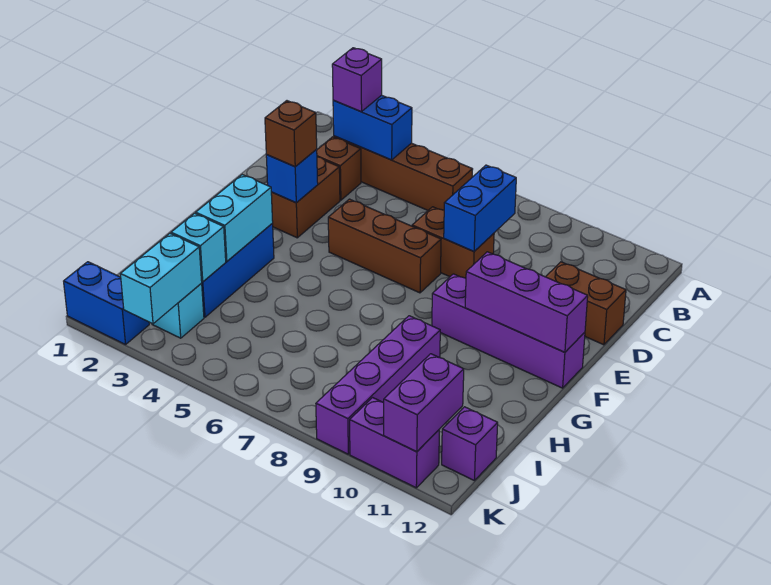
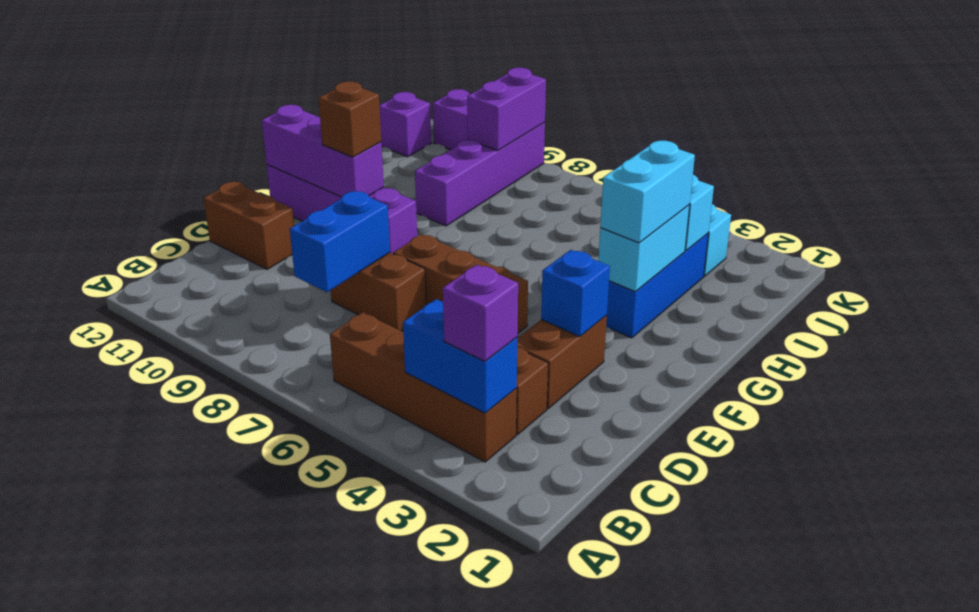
brown brick E3 level 3 -> brown brick F10 level 3
cyan brick J3:K3 level 2 -> cyan brick G3:H3 level 3
purple brick J11:K11 level 2 -> purple brick J9:K9 level 2
blue brick K1:K2 level 1 -> none

